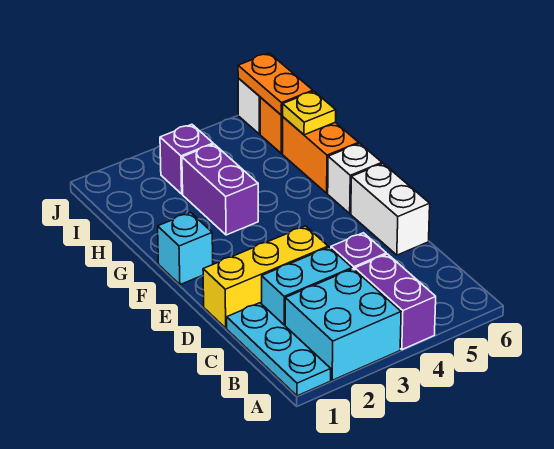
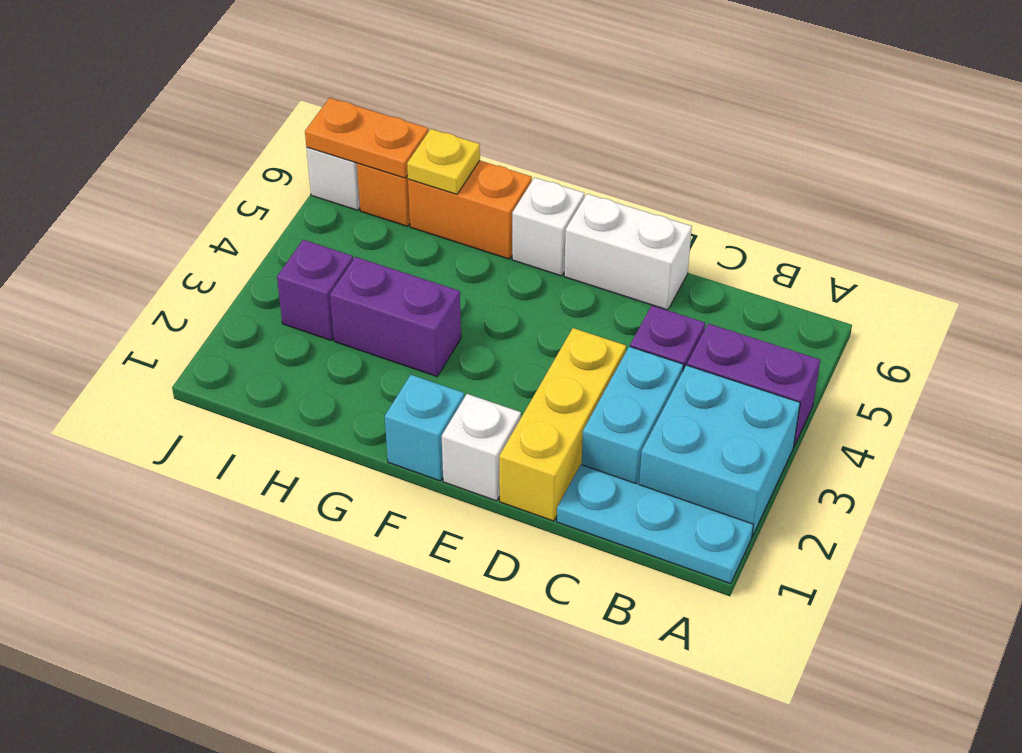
none -> white brick E1 level 1

